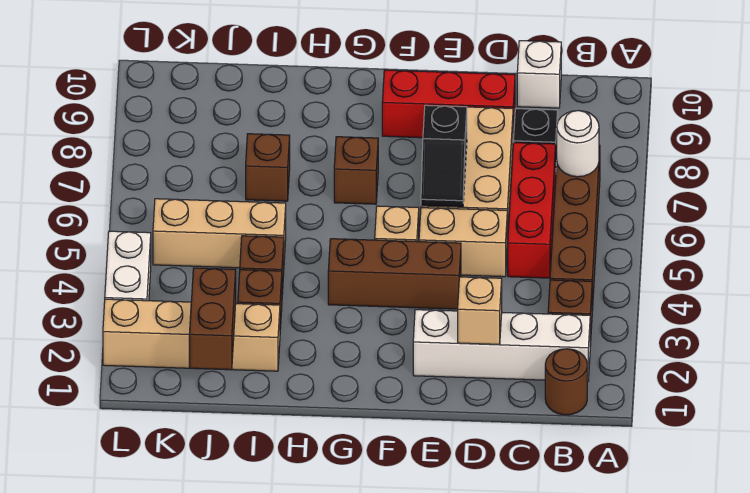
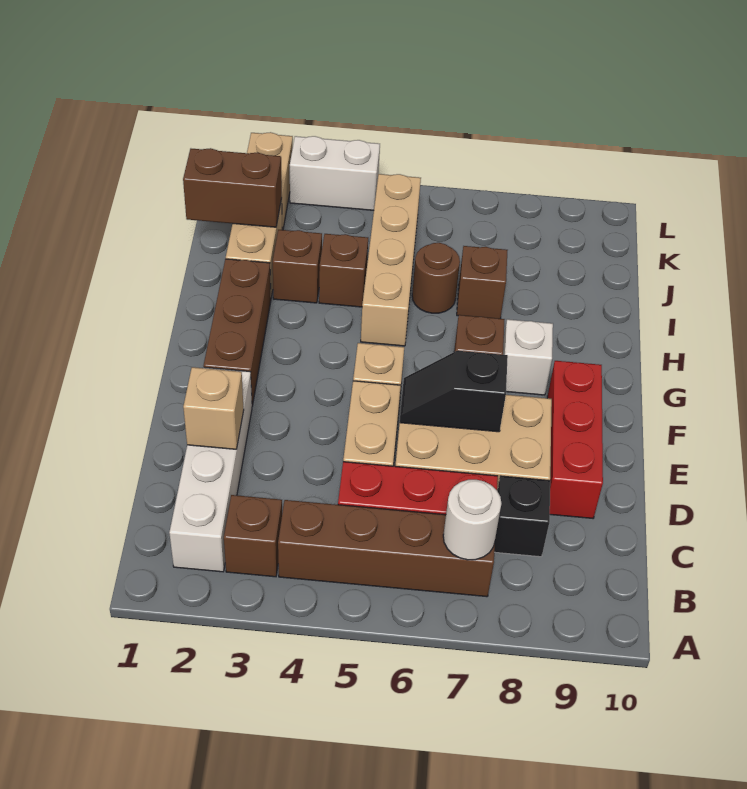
brown round brick B1 level 1 -> brown round brick I6 level 1
white brick C10 level 1 -> white brick G8 level 1
brown brick E4:G4 level 1 -> brown brick F2:H2 level 1
tan brick I5:K5 level 1 -> tan brick H5:K5 level 1

